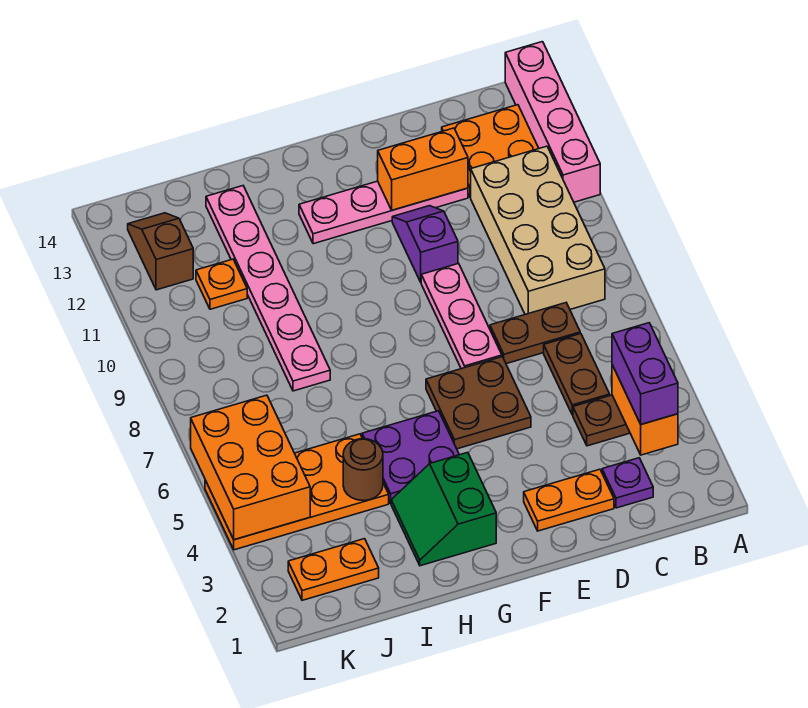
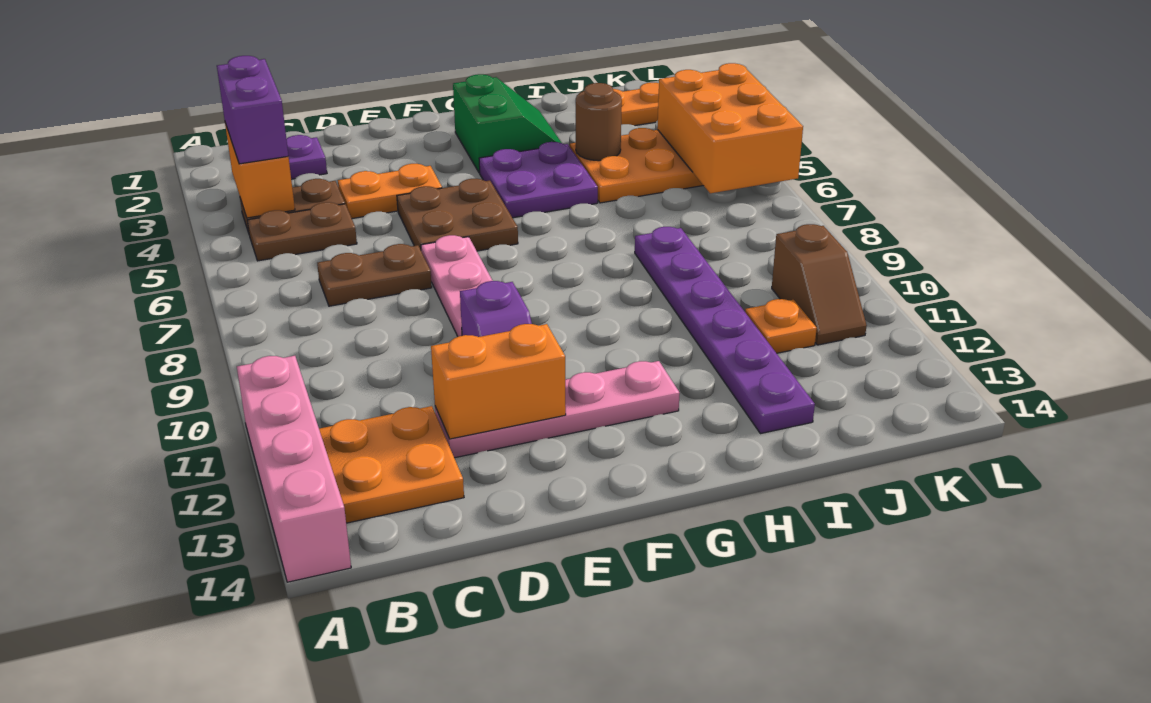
tan brick B8:C11 level 1 -> none
brown plate C5:C6 level 1 -> brown plate B5:C5 level 1
orange plate D2:E2 level 1 -> orange plate D4:E4 level 1
pink plate I8:I13 level 1 -> purple plate I8:I13 level 1
brown slope K12:K13 level 1 top 12 -> brown slope K10:K11 level 1 top 10

